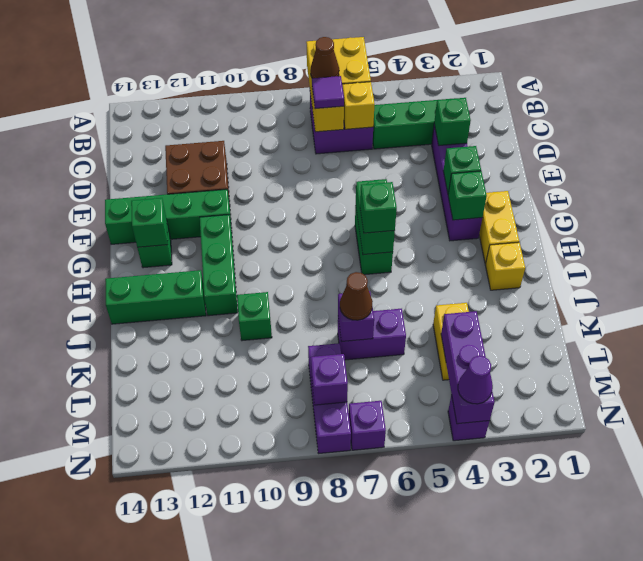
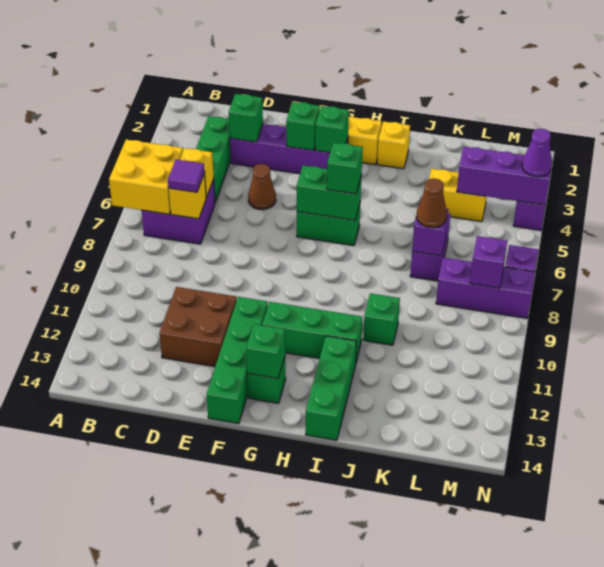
brown cone B7 level 3 -> brown cone E5 level 1

